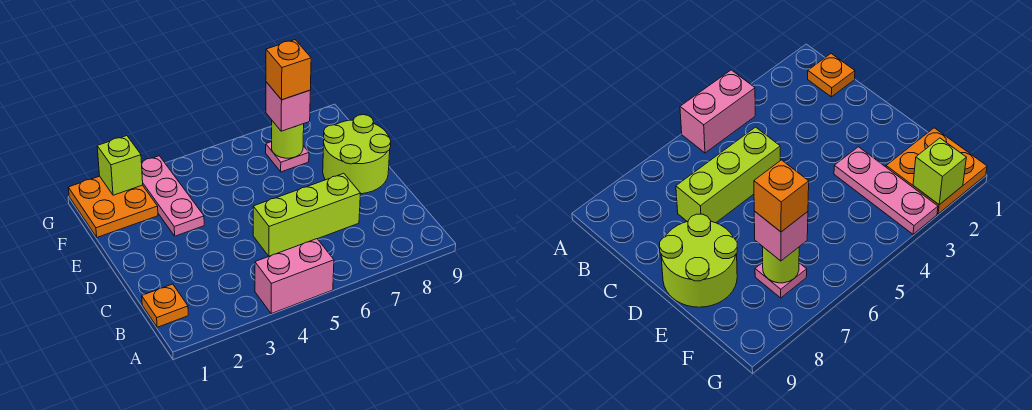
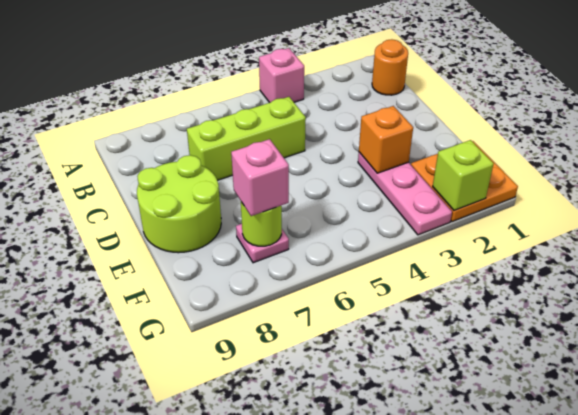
pink brick A4:A5 level 1 -> pink brick A4 level 1
orange plate B1 level 1 -> orange round brick B1 level 1
orange brick F7 level 4 -> orange brick E3 level 2

